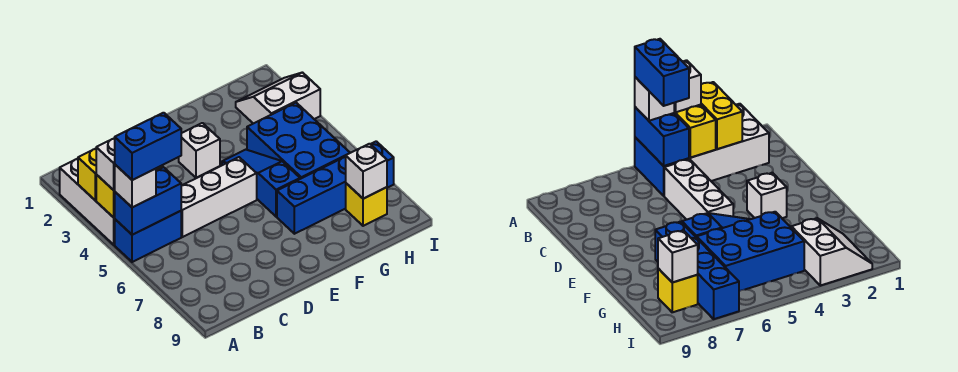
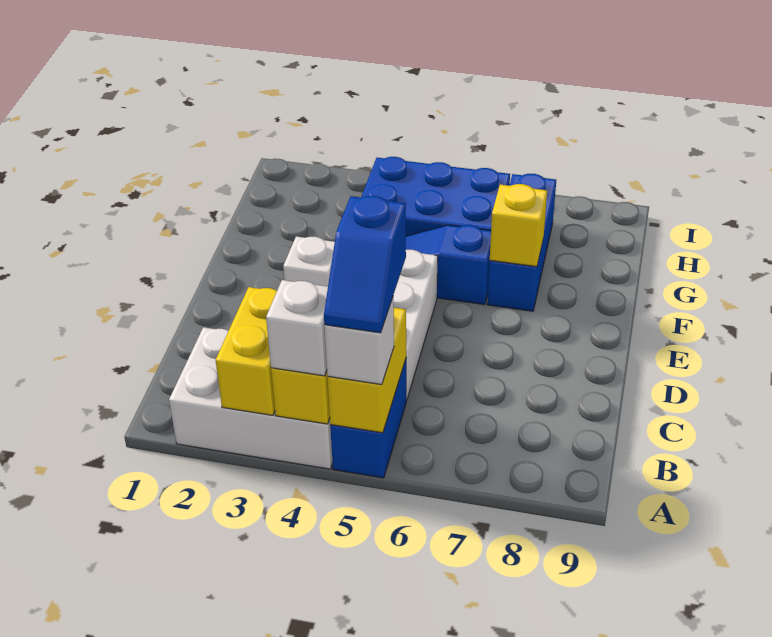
blue brick A5:B5 level 2 -> yellow brick A5:B5 level 2
blue brick A5:B5 level 4 -> blue slope A5:B5 level 4 top B
blue brick F7:I7 level 1 -> blue brick F7:H7 level 1
white slope H2:I3 level 1 top 3 -> none
yellow brick H8 level 1 -> yellow brick F7 level 2
white brick H8 level 2 -> none

